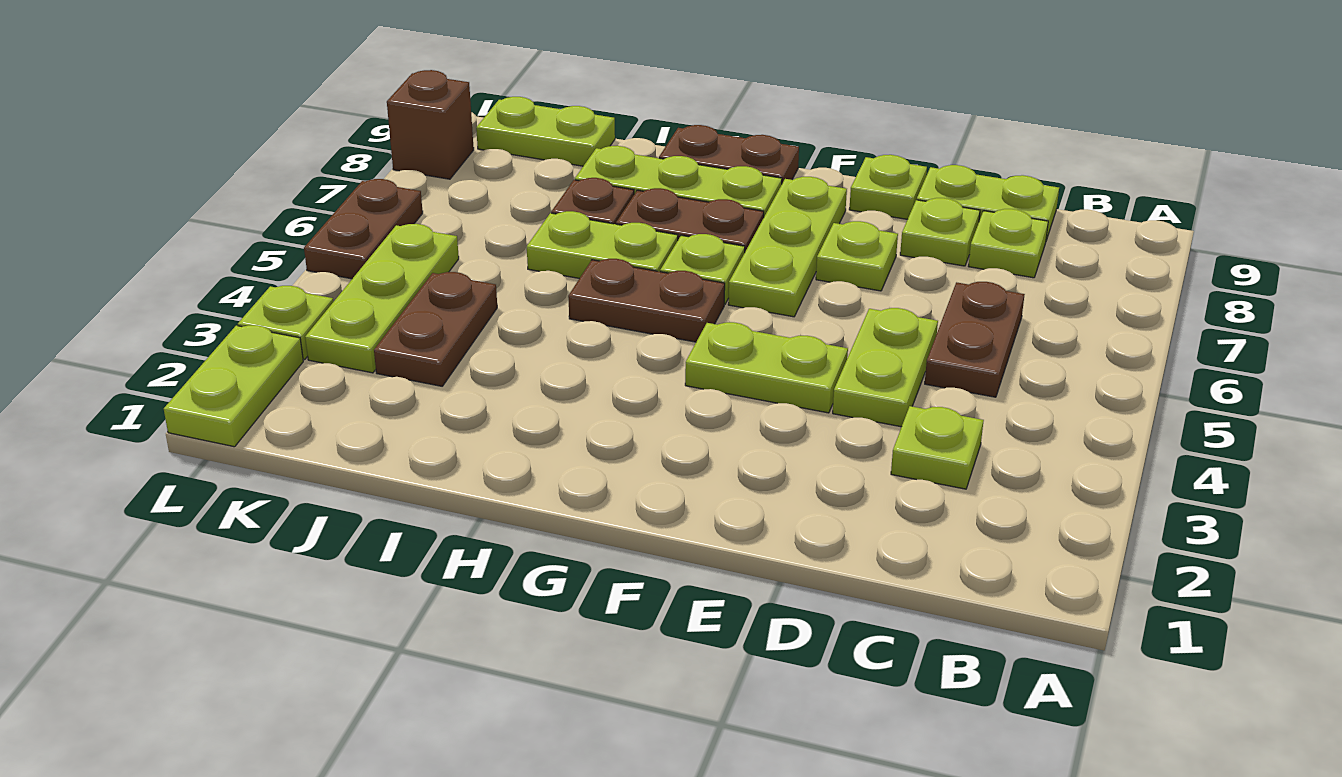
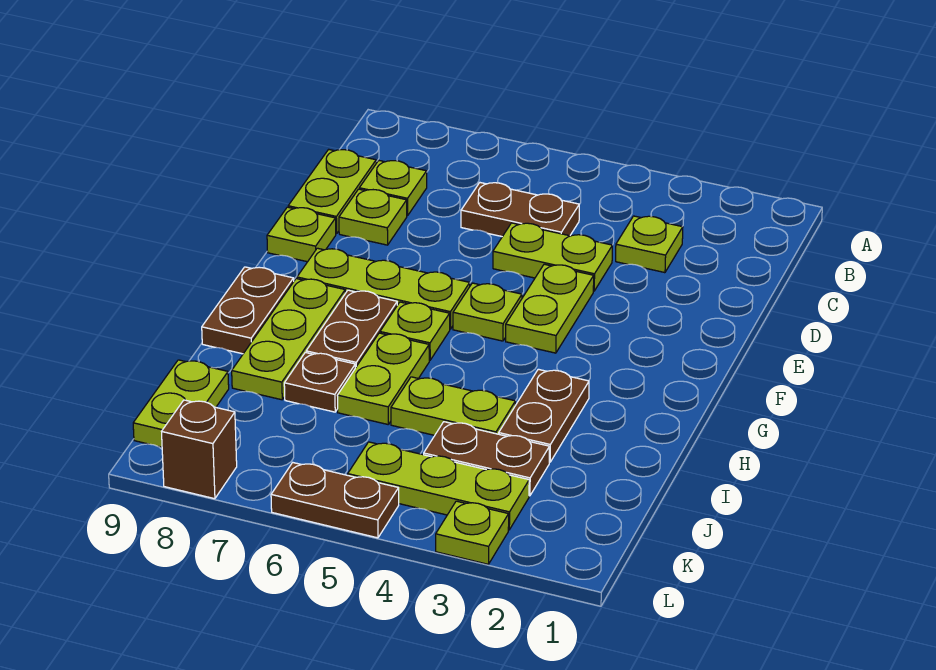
lime plate E7 level 1 -> lime plate F5 level 1
brown plate G5:H5 level 1 -> brown plate H3:I3 level 1
lime plate L1:L2 level 1 -> lime plate I4:I5 level 1

